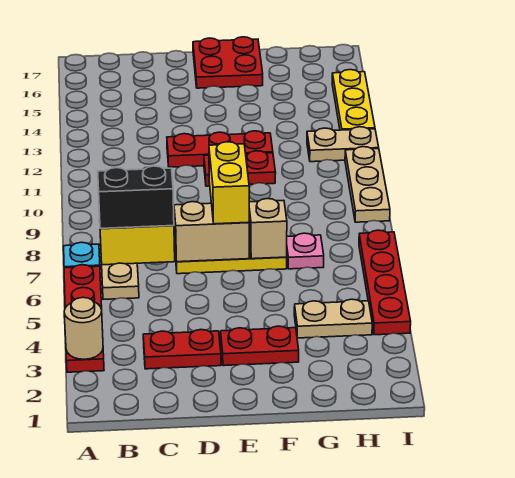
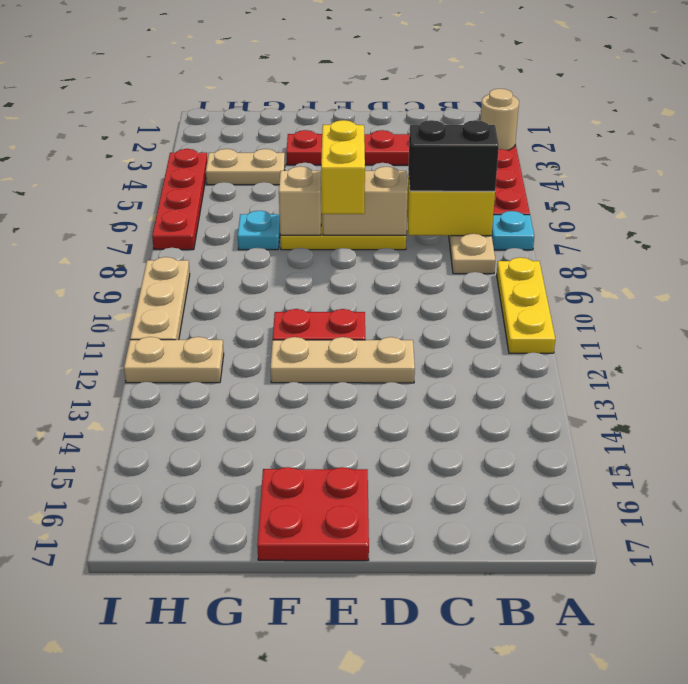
red plate D12:F12 level 1 -> tan plate D12:F12 level 1
pink plate G7 level 1 -> cyan plate G7 level 1
yellow plate I13:I15 level 1 -> yellow plate A9:A11 level 1

